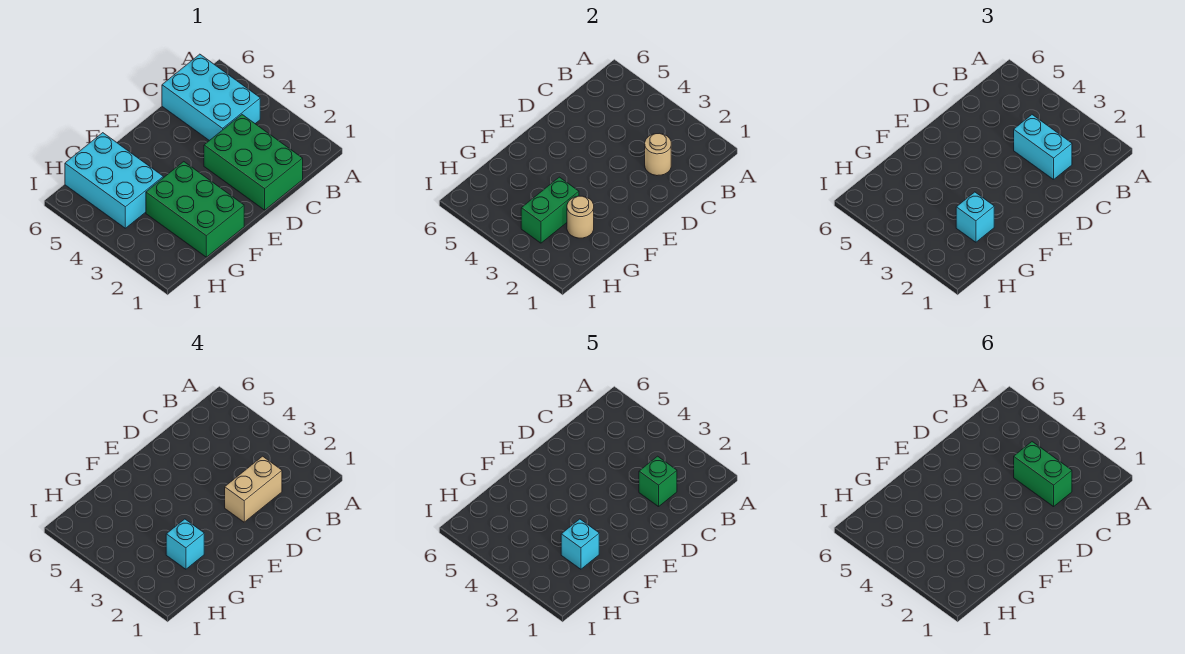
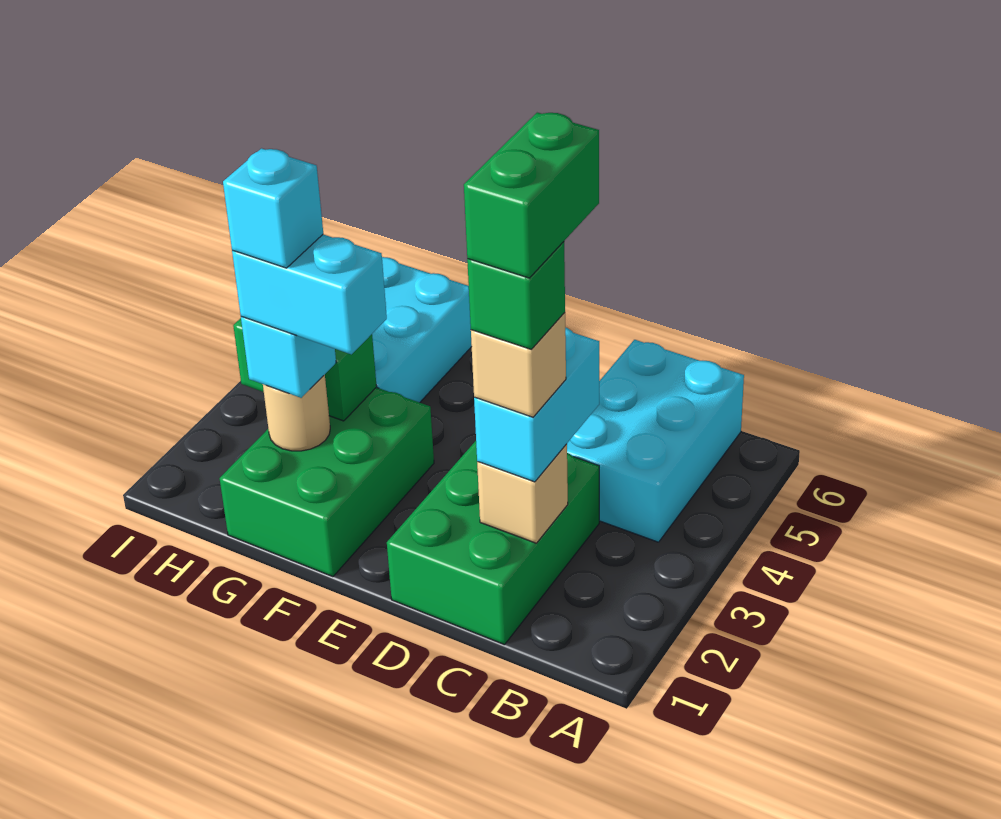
tan round brick C2 level 2 -> tan brick C2 level 2
tan brick C2:D2 level 4 -> tan brick C2 level 4
cyan brick G2 level 4 -> cyan brick F2:G2 level 4

